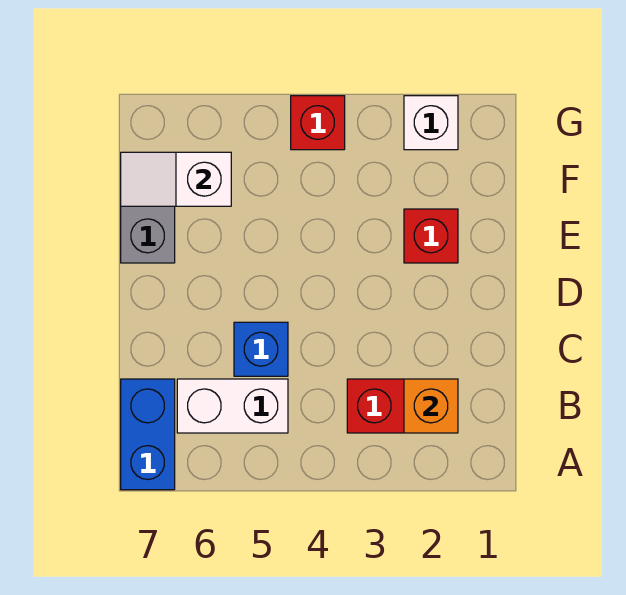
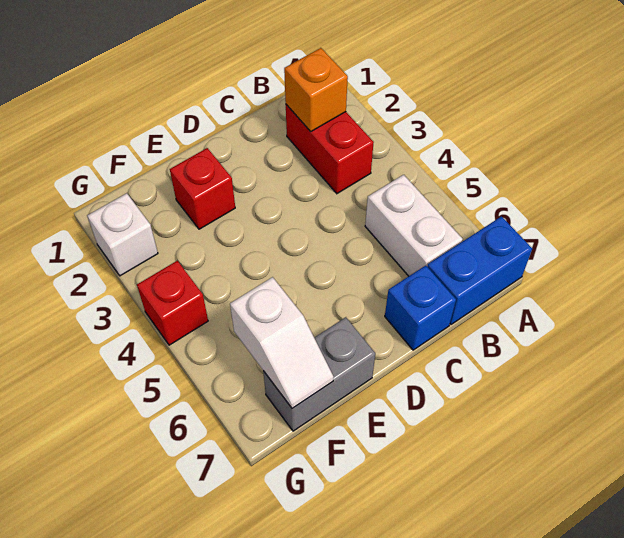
blue brick C5 level 1 -> blue brick C7 level 1

